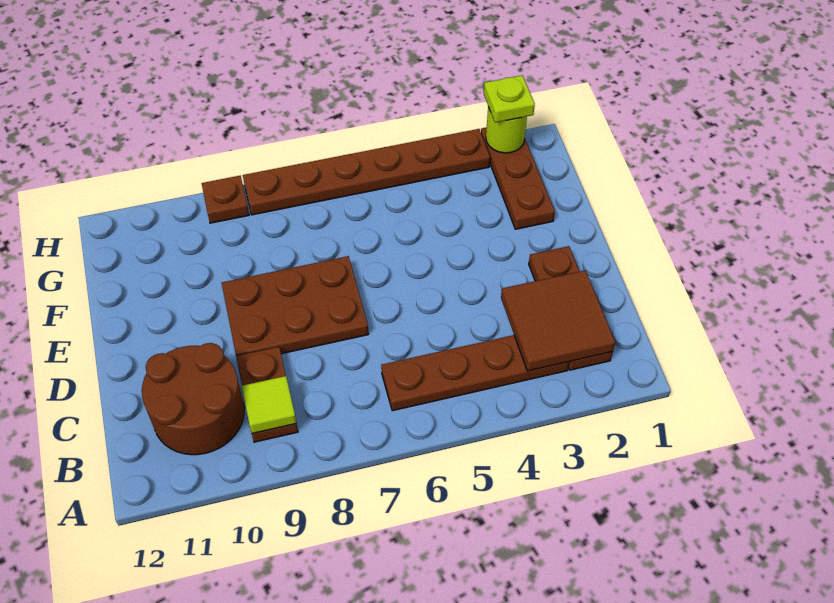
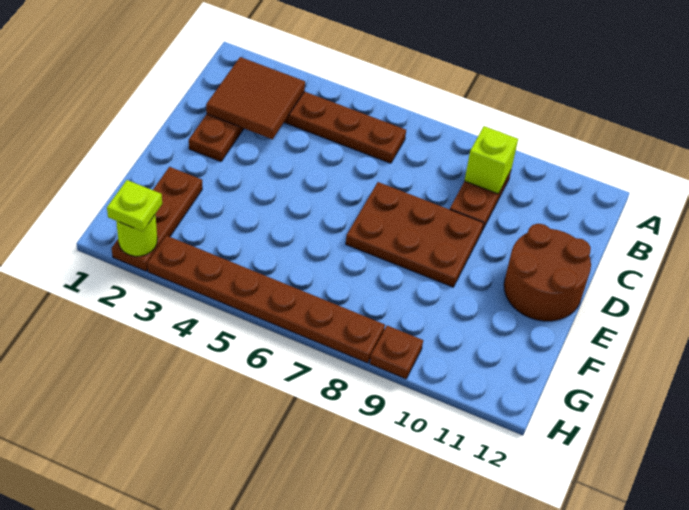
lime tile B9 level 2 -> lime brick B9 level 2
brown round brick B10:C11 level 1 -> brown round brick D11:E12 level 1

